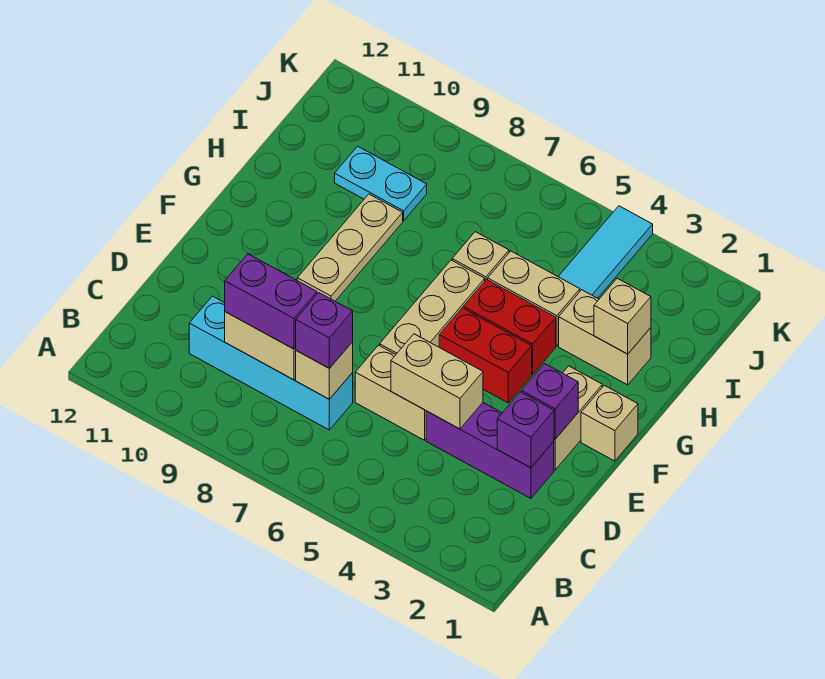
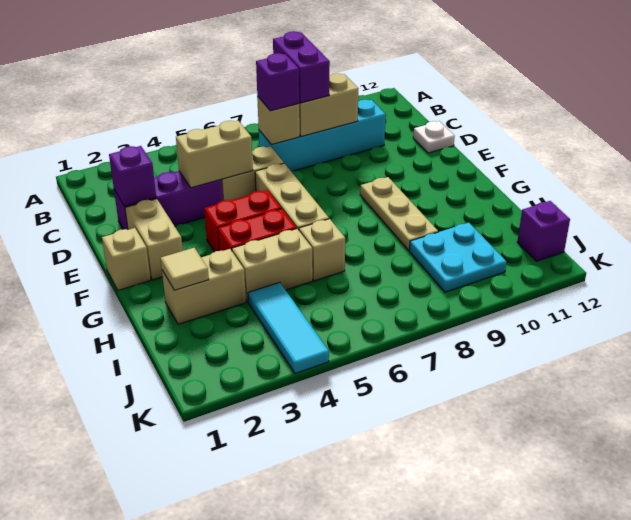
purple brick C8:C9 level 3 -> purple brick B8:C8 level 3
none -> white plate D12 level 1
purple brick E2 level 2 -> purple brick J12 level 1
tan brick H2 level 2 -> tan tile H2 level 2
cyan plate I9:I10 level 1 -> cyan plate I9:J10 level 1

